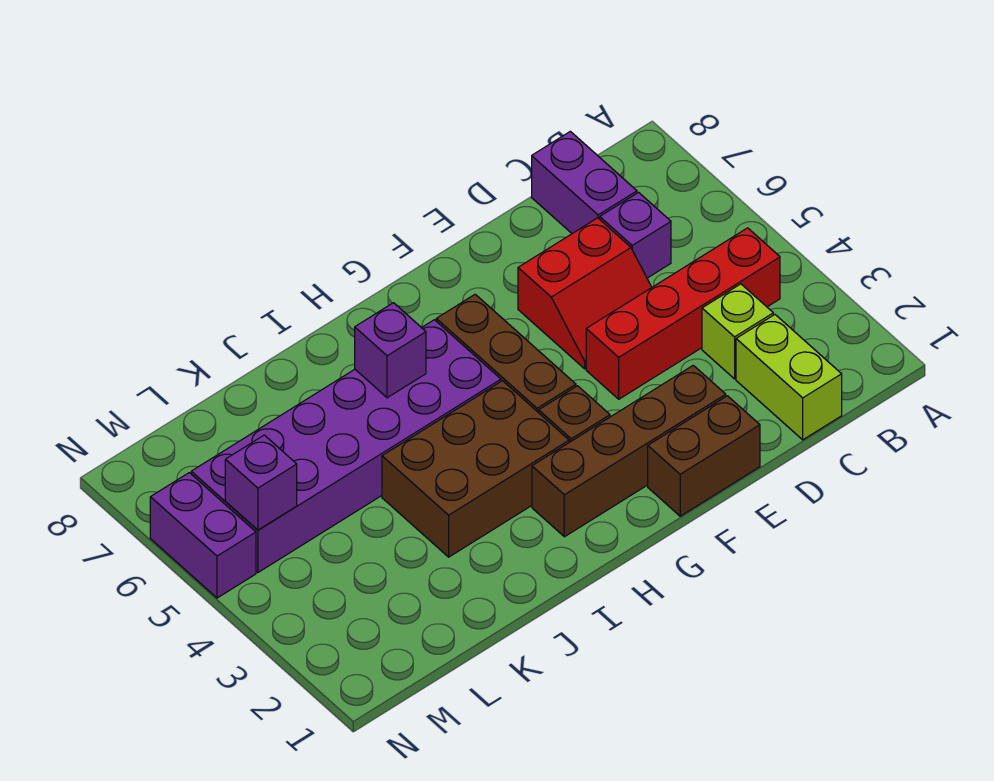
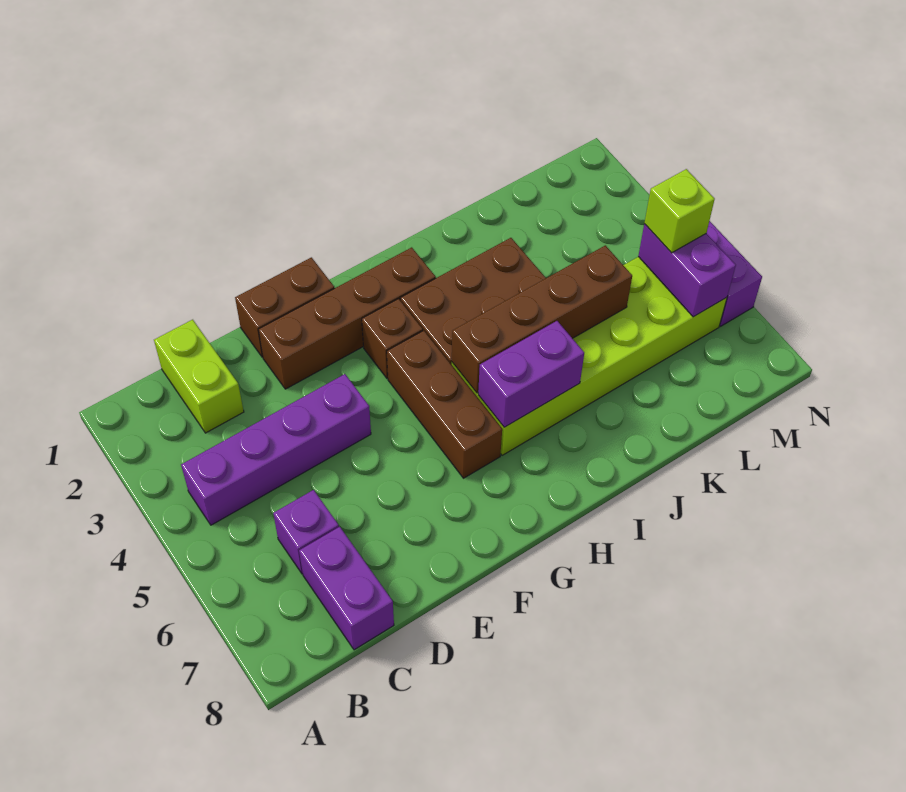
red brick B4:E4 level 1 -> purple brick B4:E4 level 1
lime brick C3 level 1 -> lime brick M5 level 3
red slope D5:E6 level 1 top 6 -> none
purple brick H5:M6 level 1 -> lime brick H5:M6 level 1
none -> brown brick H5:K5 level 2
purple brick I6 level 2 -> purple brick H6:I6 level 2
purple brick M5 level 2 -> purple brick M5:M6 level 2

